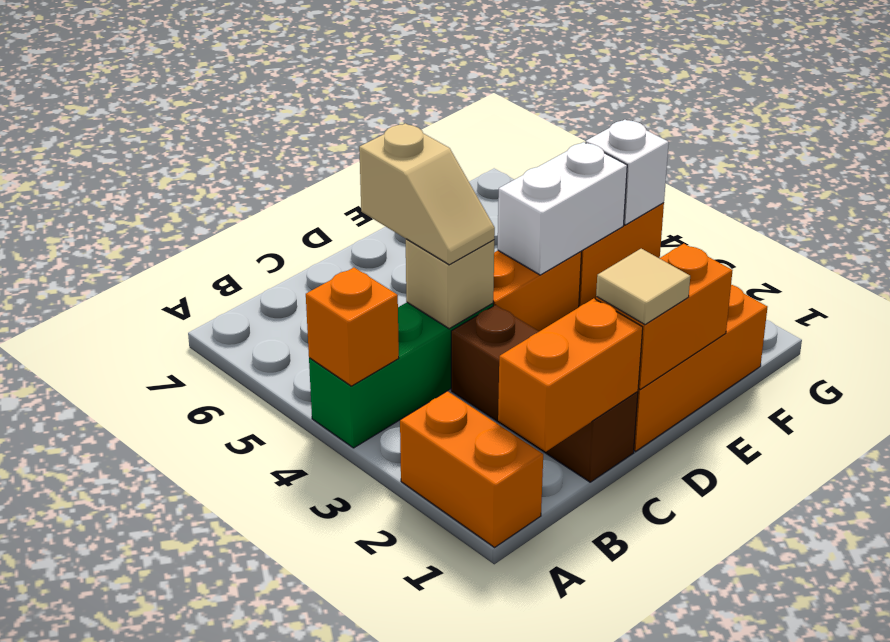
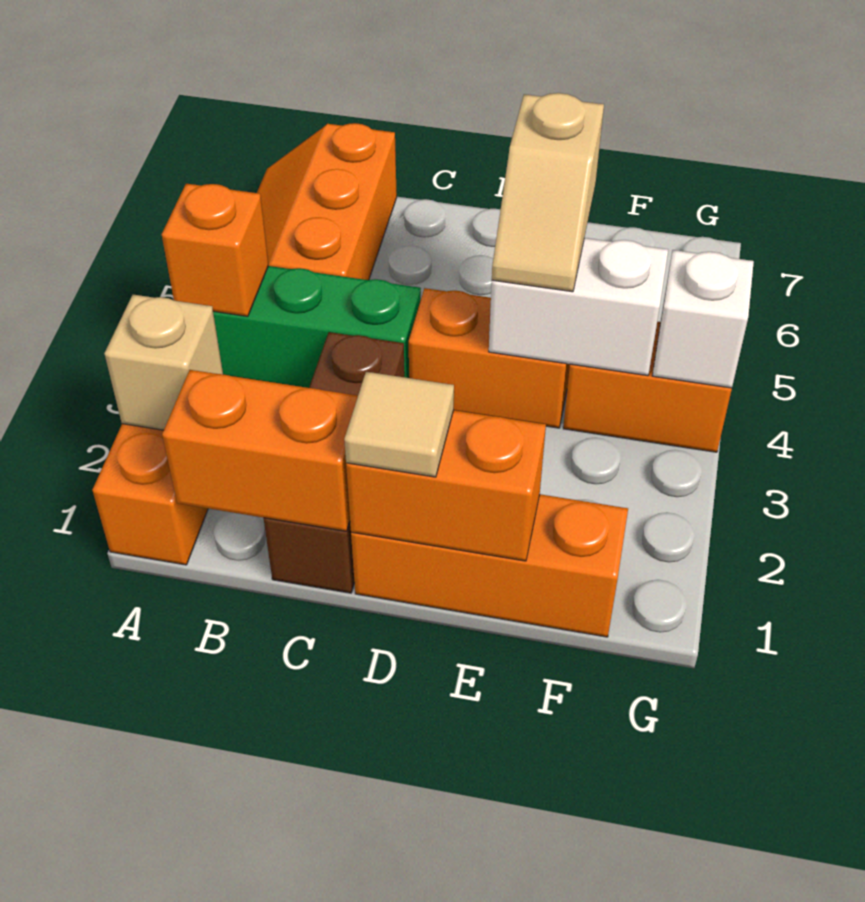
none -> orange slope A5:B7 level 1 top B
tan brick C4 level 2 -> tan brick A2 level 2
tan slope C4:C5 level 3 top 5 -> tan slope E4:E5 level 3 top 5

